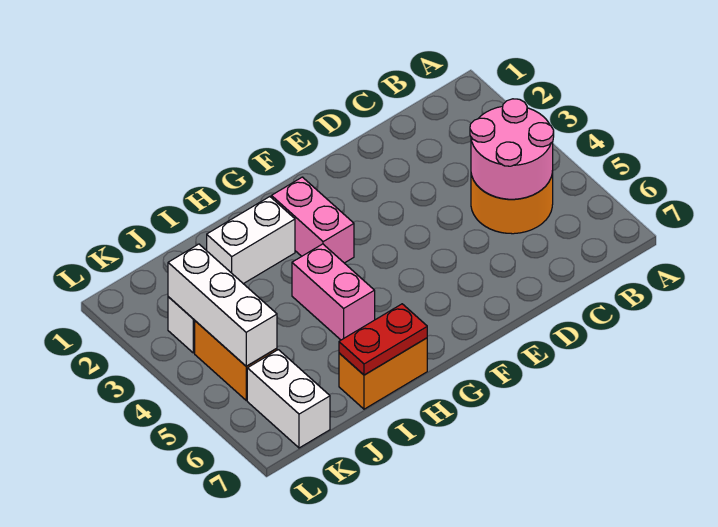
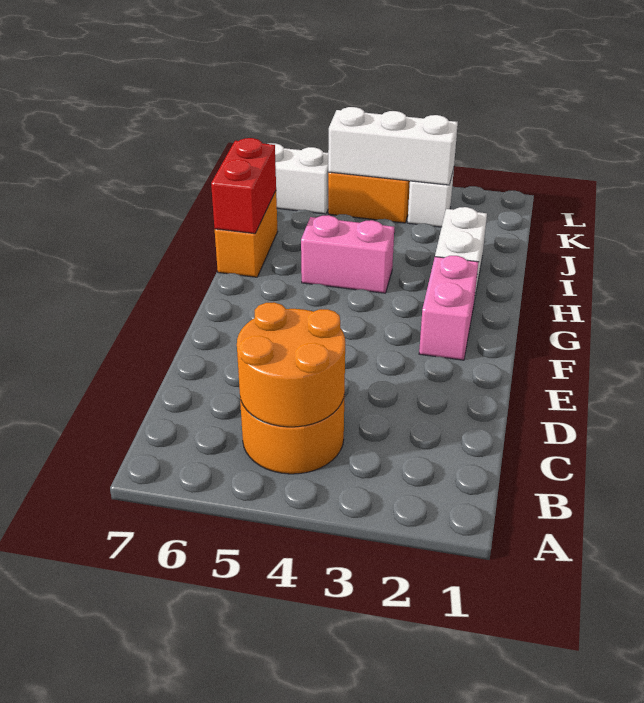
pink round brick B4:C5 level 2 -> orange round brick B4:C5 level 2
pink brick G2:G3 level 1 -> pink brick F2:G2 level 1
red plate H7:I7 level 2 -> red brick H7:I7 level 2

